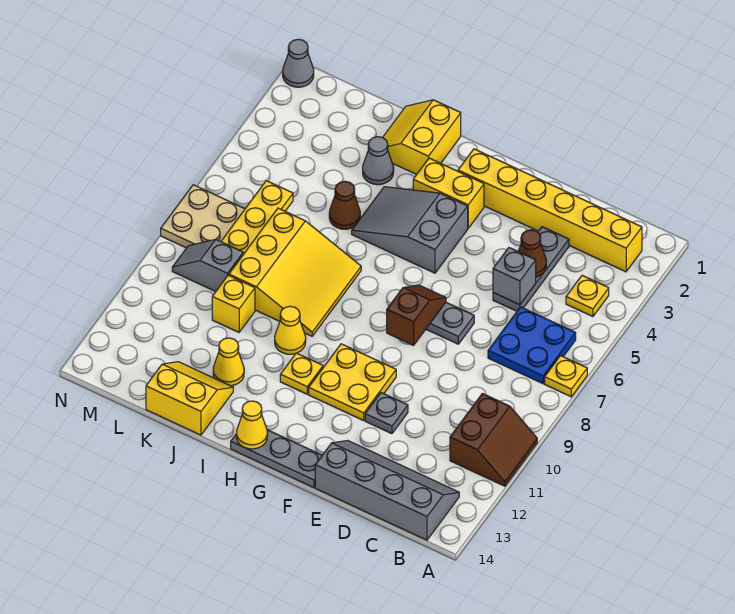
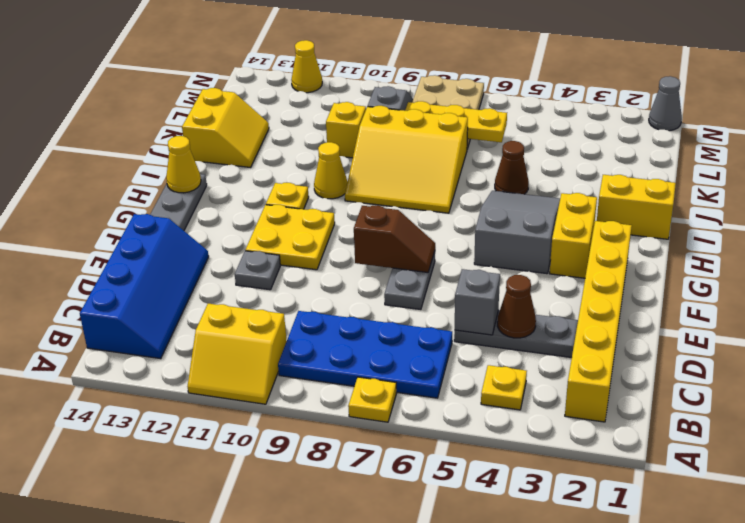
brown slope A10:B11 level 1 top B -> yellow slope A10:B11 level 1 top B
blue plate B6:C7 level 1 -> blue plate B6:C9 level 1
grey slope B13:E14 level 1 top 14 -> blue slope B13:E14 level 1 top 14
grey cone J3 level 1 -> none
yellow cone J12 level 1 -> yellow cone N12 level 1

